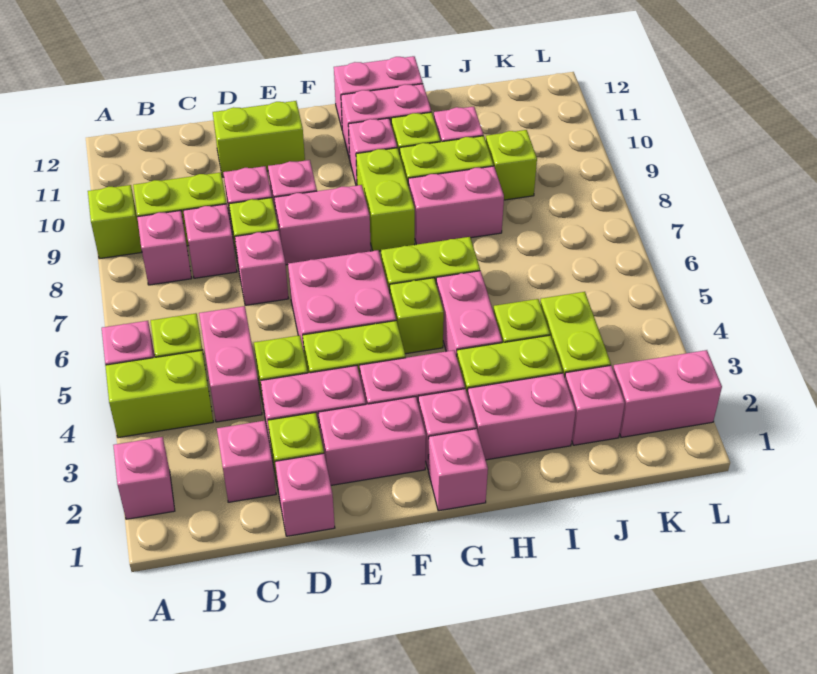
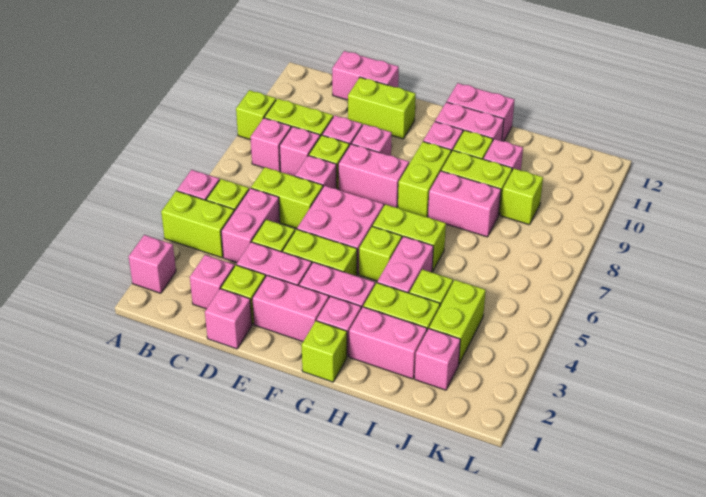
none -> lime brick C6:D6 level 1
pink brick G1 level 1 -> lime brick G1 level 1
pink brick K2:L2 level 1 -> pink brick C12:D12 level 1

